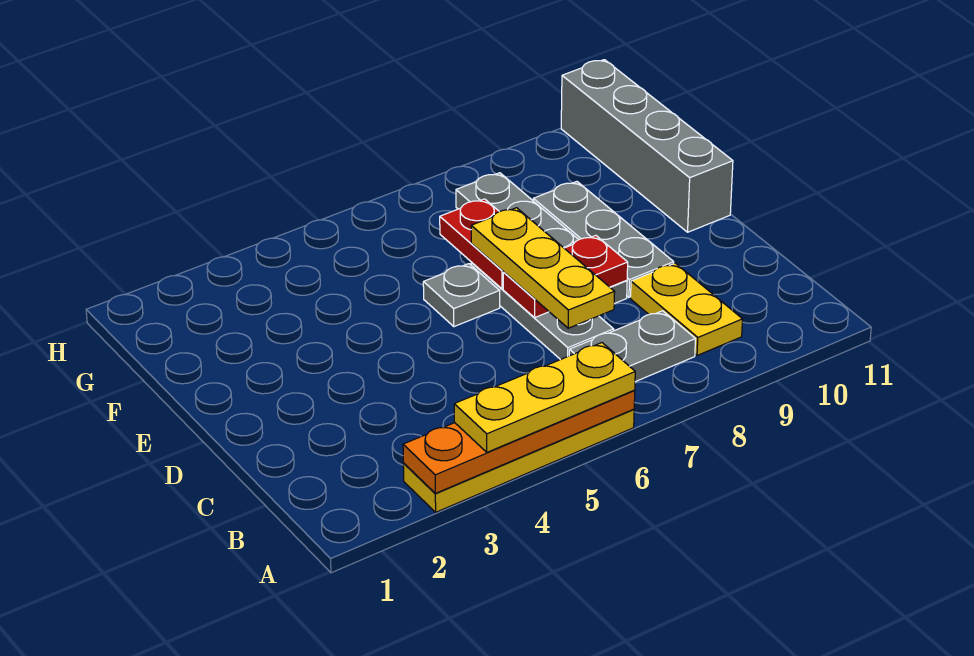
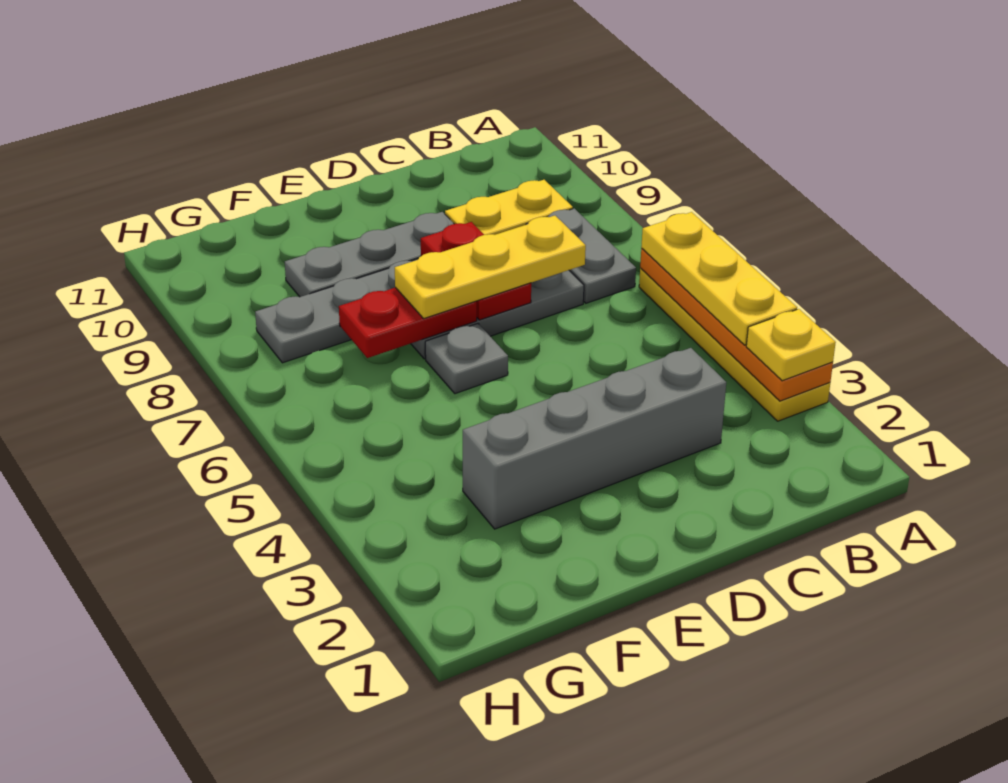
none -> yellow plate A3 level 3
grey brick E11:H11 level 1 -> grey brick C3:F3 level 1

